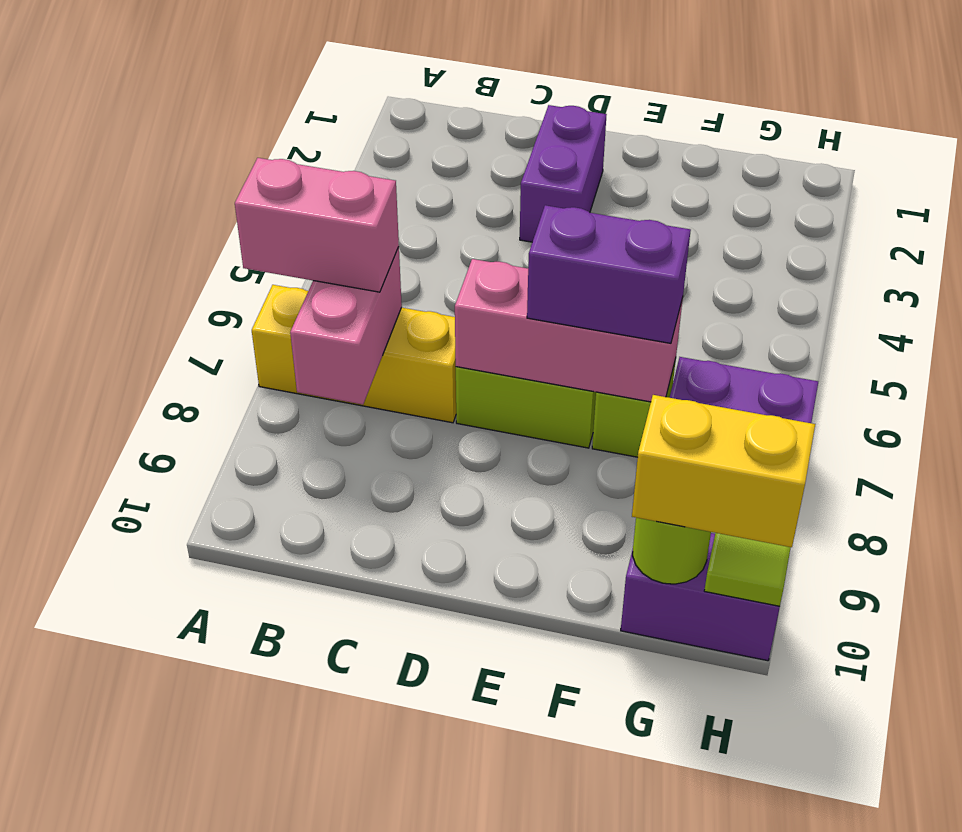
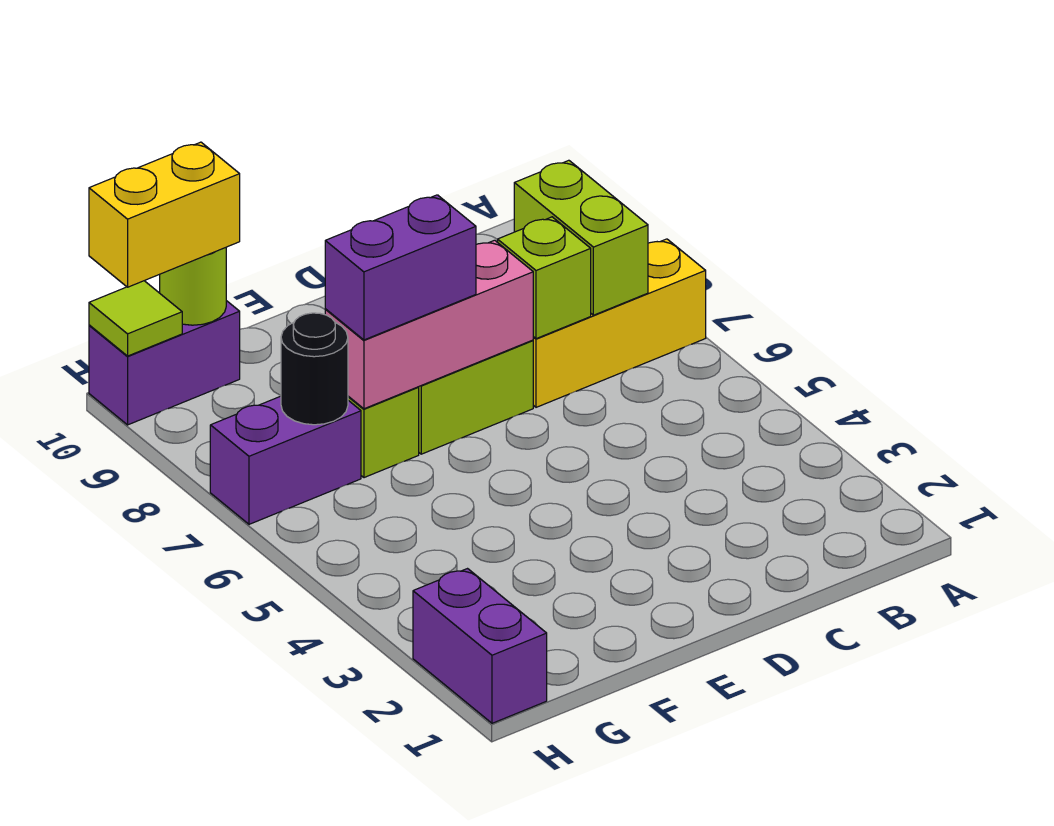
pink brick A7:B7 level 3 -> none
pink brick B7:B8 level 2 -> lime brick B7:B8 level 2
none -> lime brick C7 level 2
purple brick D2:D3 level 1 -> purple brick H1:H2 level 1
none -> black round brick G7 level 2

